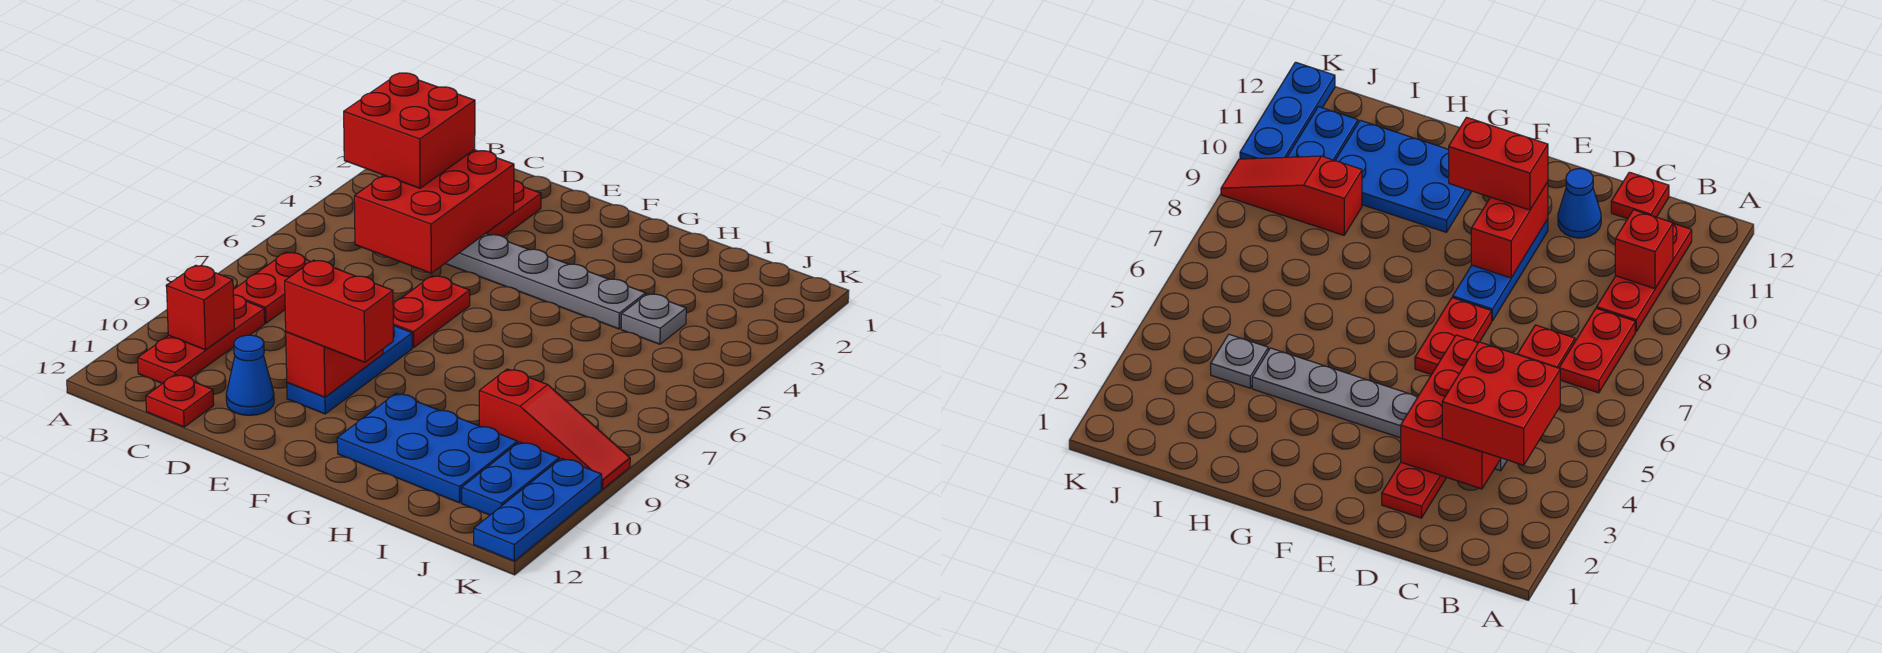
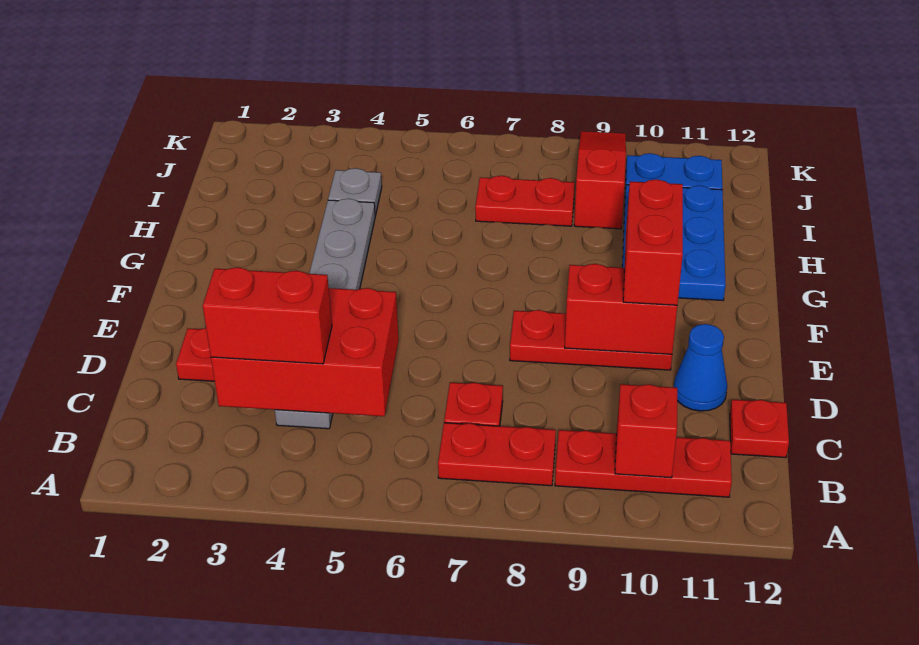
red brick B3:C4 level 3 -> red brick C3:C4 level 3
red plate E6:E7 level 1 -> red plate I7:I8 level 1
blue plate E8:E10 level 1 -> red plate E8:E10 level 1
blue plate K10:K12 level 1 -> none

